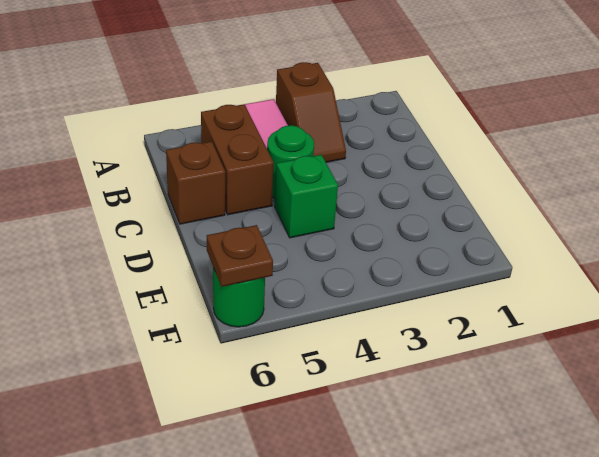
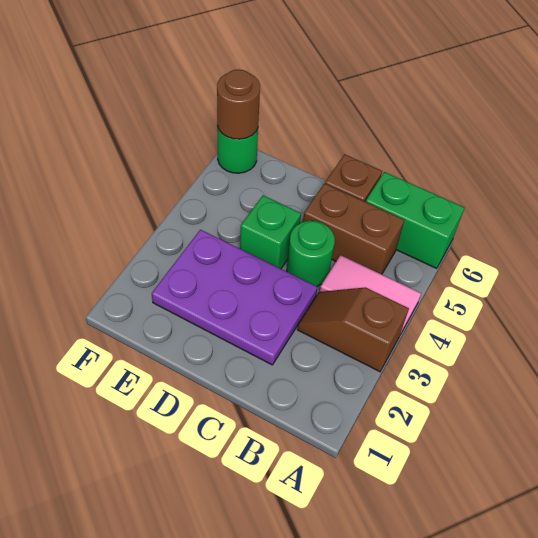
none -> green brick A6:B6 level 1
none -> purple plate C2:E3 level 1
brown plate F6 level 2 -> brown round brick F6 level 2

